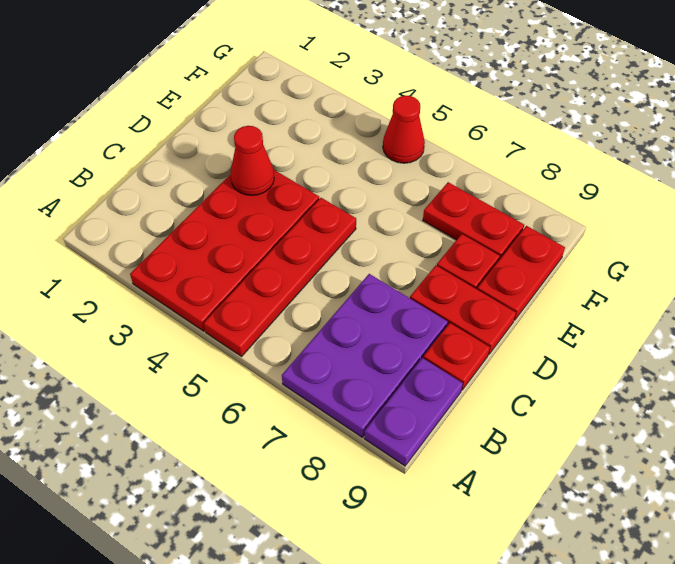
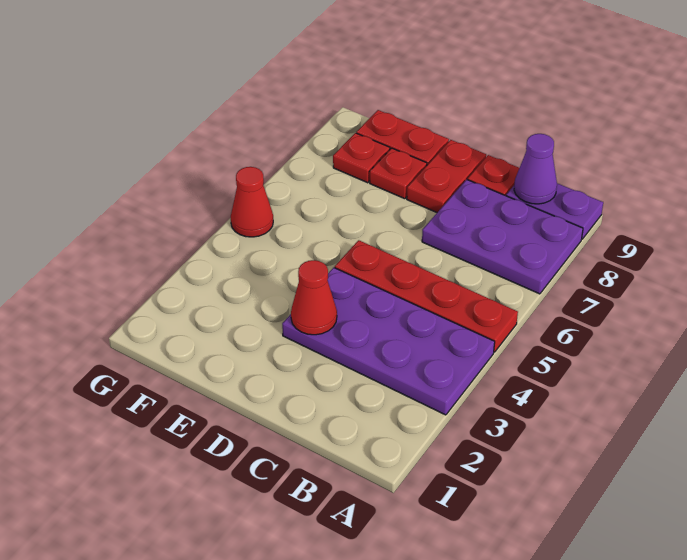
red plate A3:D4 level 1 -> purple plate A3:D4 level 1
none -> purple cone B9 level 2
red plate F7:F8 level 1 -> red plate F8 level 1

